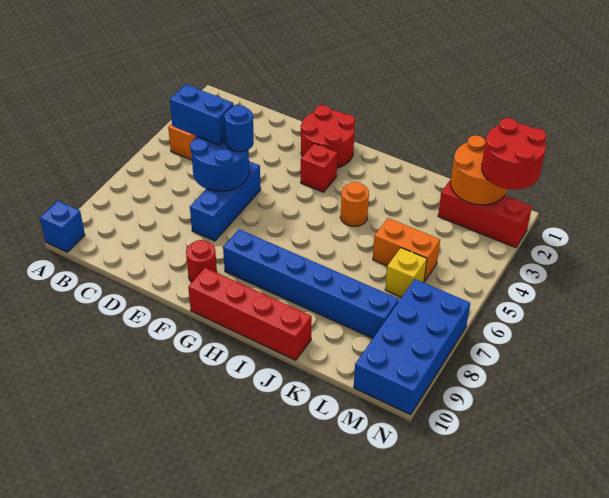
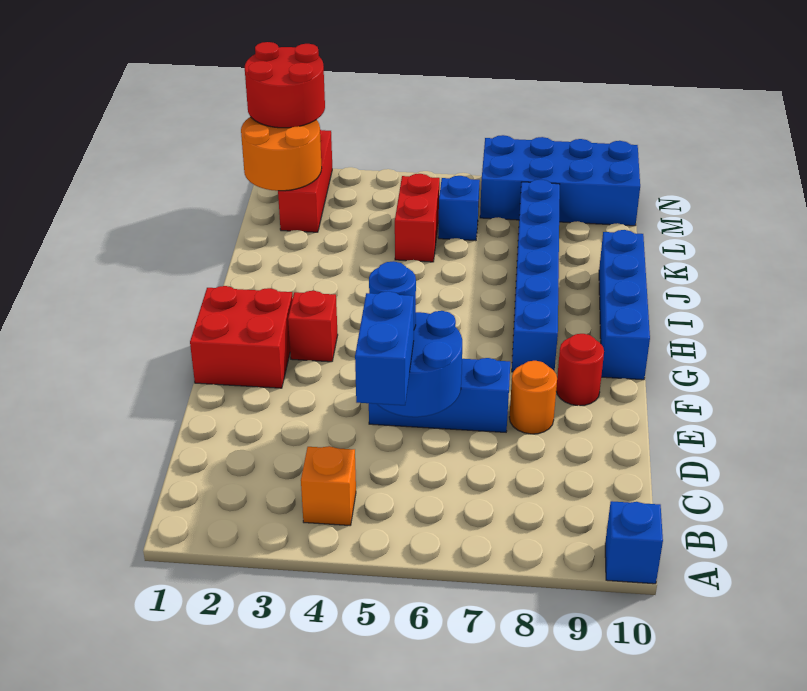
red round brick F1:G2 level 1 -> red brick F1:G2 level 1
red brick G10:J10 level 1 -> blue brick G10:J10 level 1
orange round brick I4 level 1 -> orange round brick E8 level 1
orange brick K5:L5 level 1 -> red brick K5:L5 level 1
yellow brick L6 level 1 -> blue brick L6 level 1

